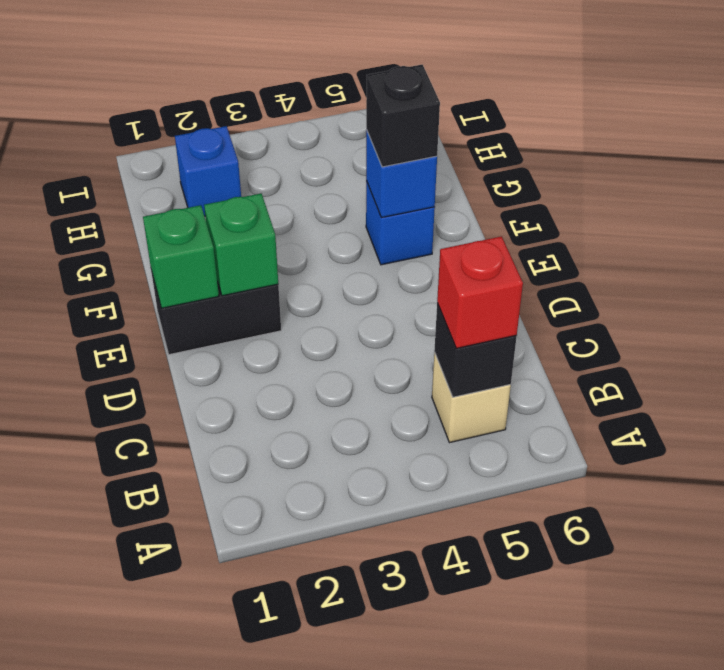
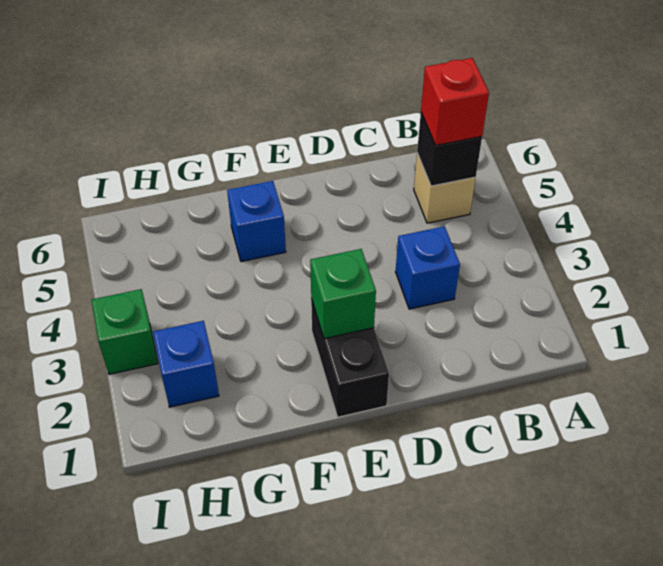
green brick E1 level 2 -> green brick I3 level 1
blue brick F5 level 2 -> blue brick C3 level 1
black brick F5 level 3 -> none

